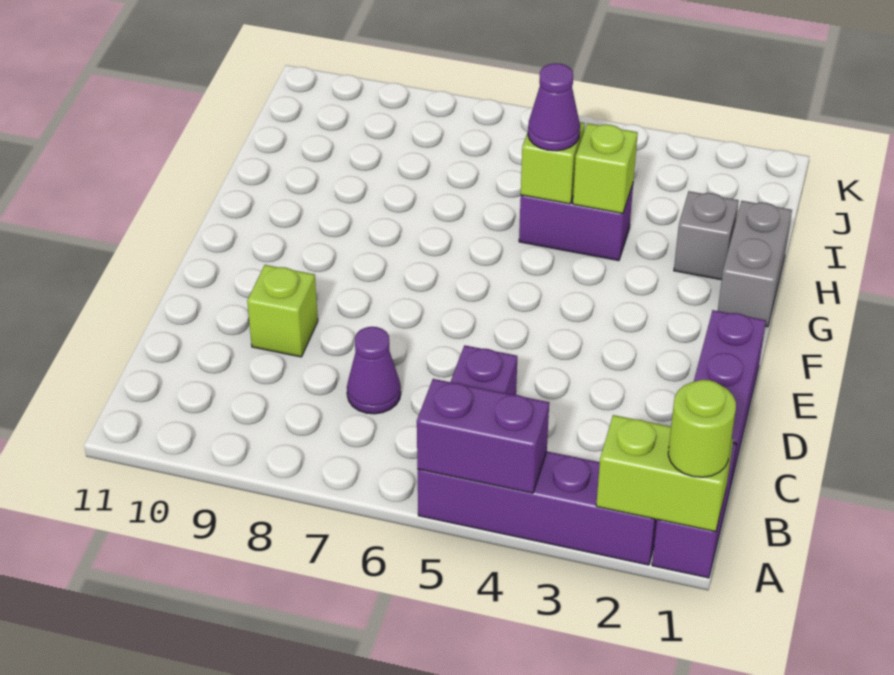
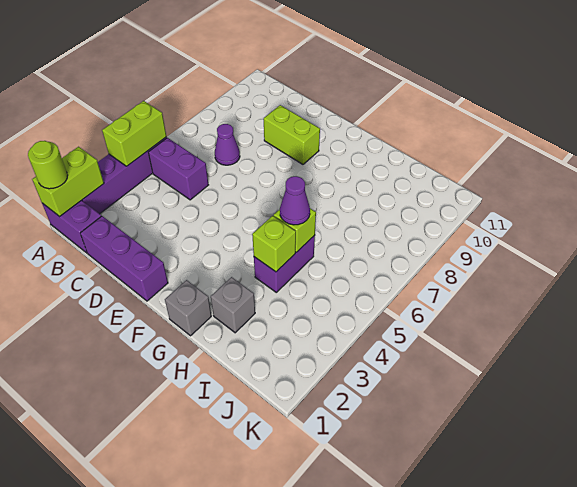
purple brick A4:A5 level 2 -> lime brick A4:A5 level 2
lime brick D9 level 1 -> lime brick D9:E9 level 1
grey brick G1:H1 level 1 -> grey brick G1 level 1

